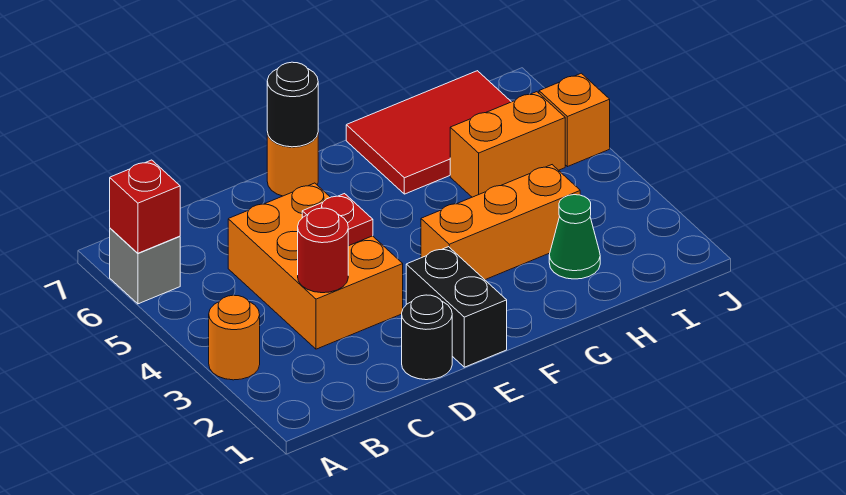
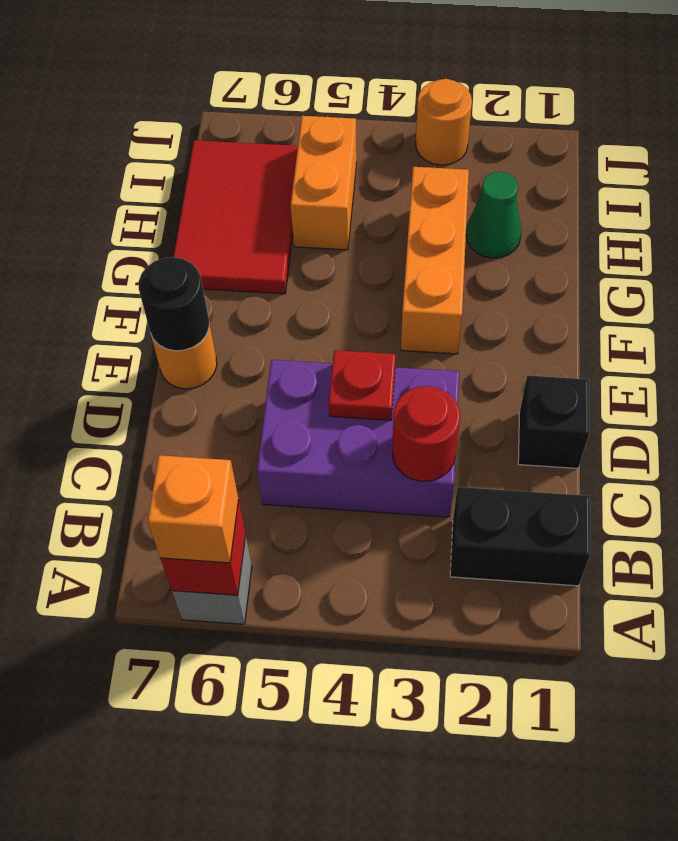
orange round brick A3 level 1 -> orange round brick J3 level 1
orange brick C3:D5 level 1 -> purple brick C3:D5 level 1
black round brick D1 level 1 -> black brick D1 level 1
black brick E1:E2 level 1 -> black brick B1:B2 level 1
orange brick J5 level 1 -> orange brick A6 level 3

